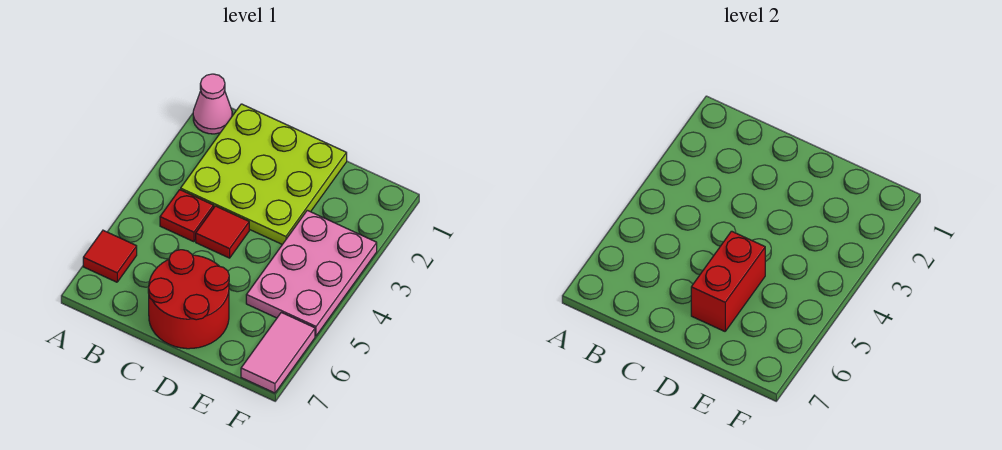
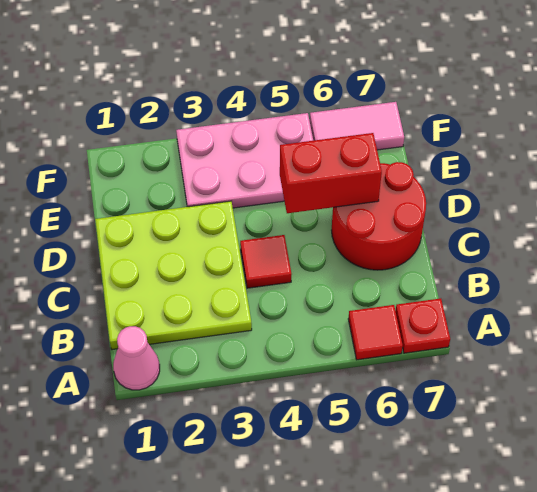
red plate B4 level 1 -> red plate A7 level 1

